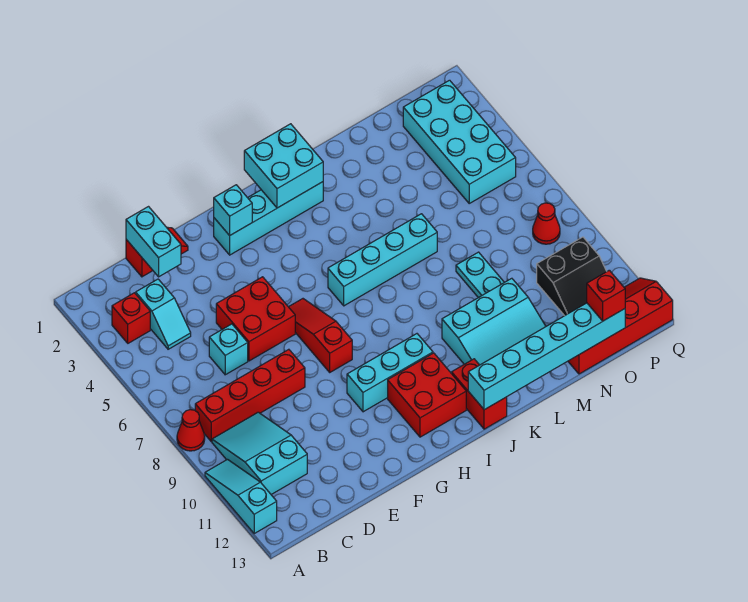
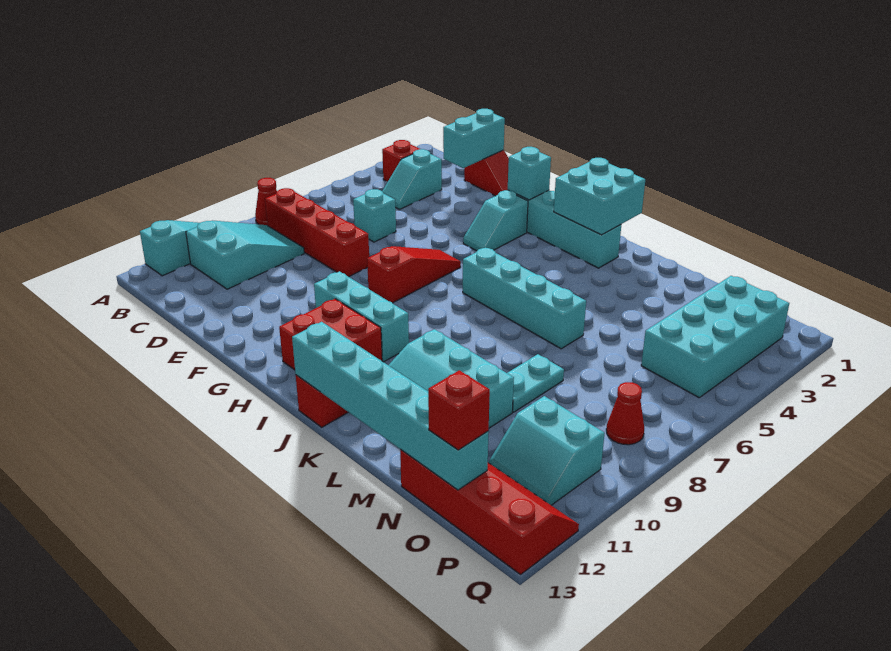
red brick E5:F6 level 1 -> none
none -> cyan slope G3:G4 level 1 top 3
black slope O10:P11 level 1 top 10 -> cyan slope O10:P11 level 1 top 10

